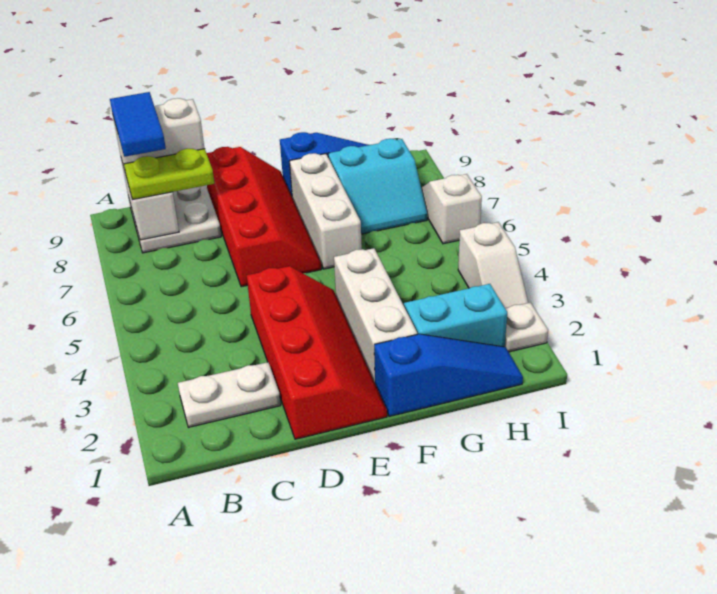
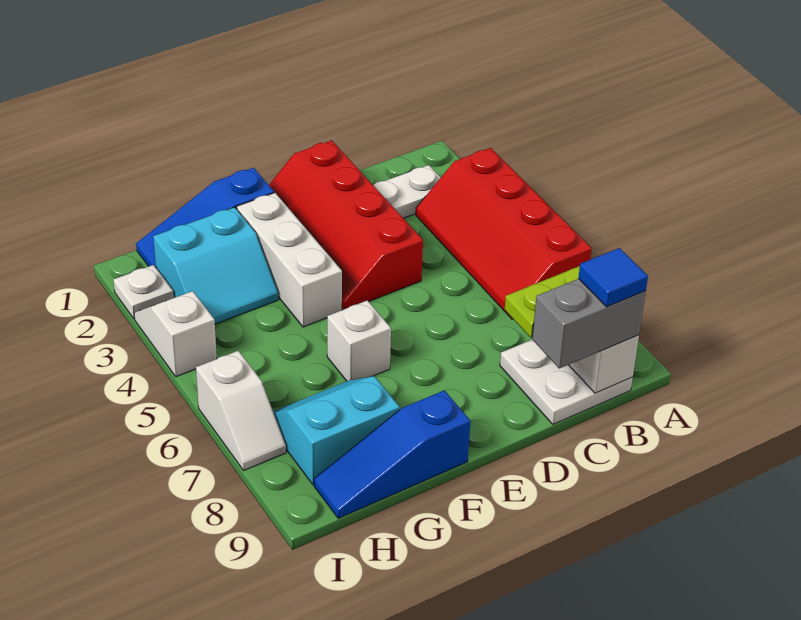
blue tile B8:B9 level 4 -> blue tile B9 level 4
white brick B9:C9 level 3 -> grey brick B9:C9 level 3
red slope D6:E9 level 1 top D -> red slope A3:B6 level 1 top A
white brick F6:F8 level 1 -> white brick F6 level 1

